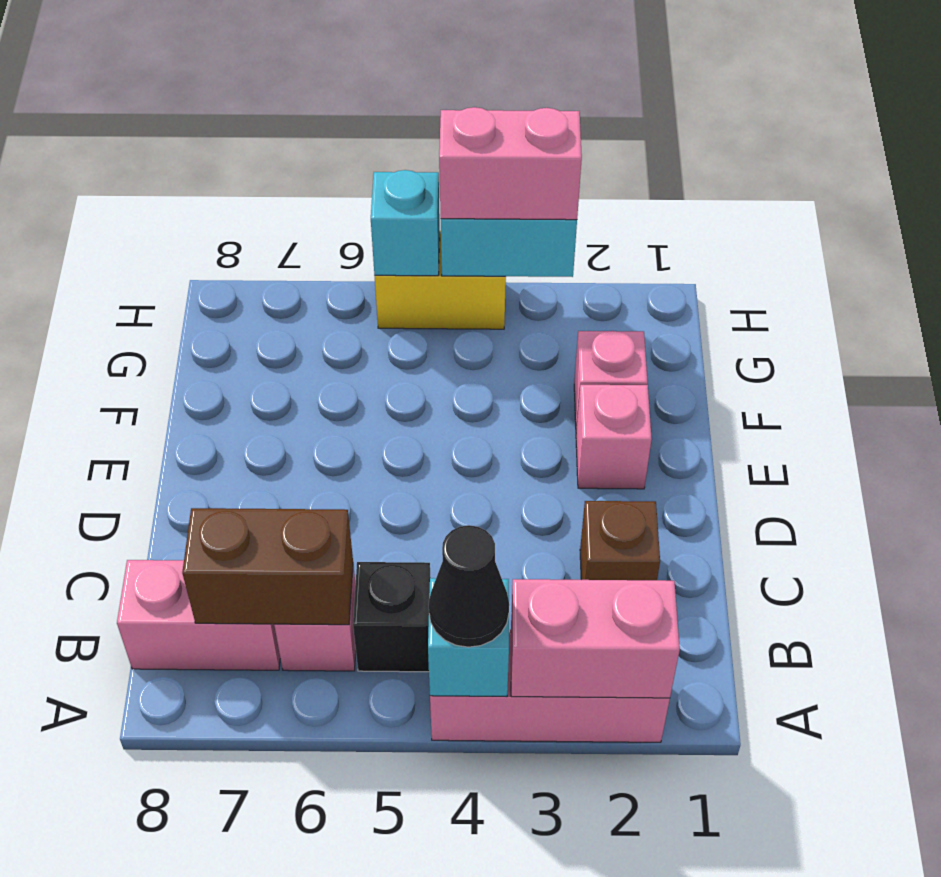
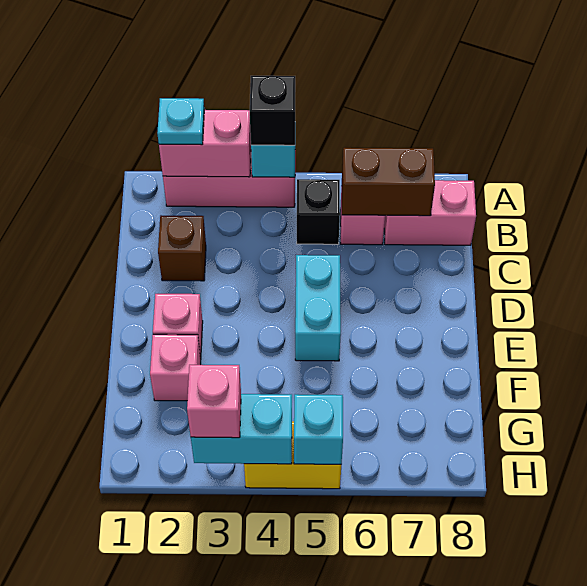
none -> cyan plate A2 level 3
black cone A4 level 3 -> black brick A4 level 3
none -> cyan brick D5:E5 level 1
pink brick H3:H4 level 3 -> pink brick H3 level 3

